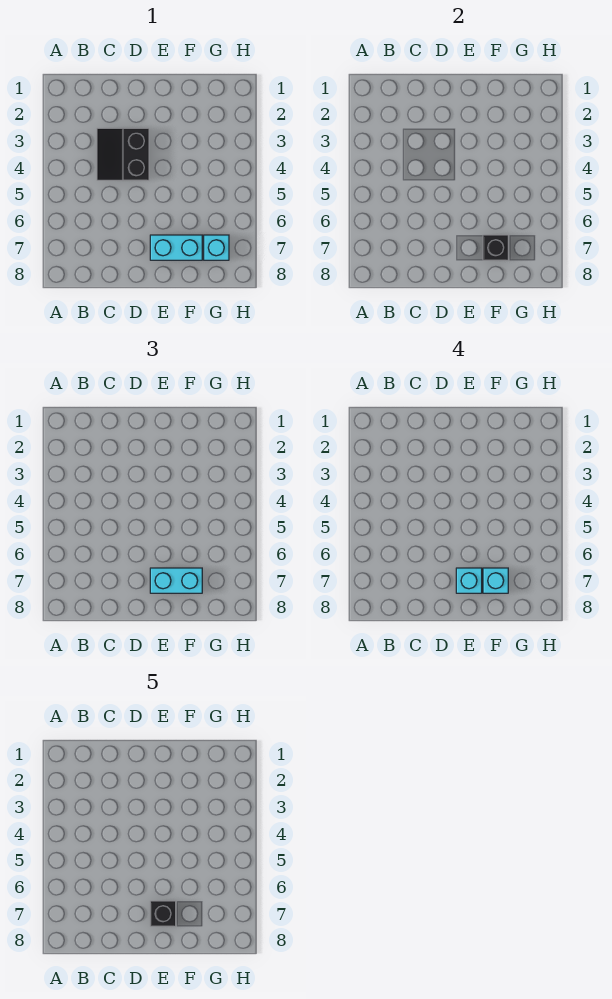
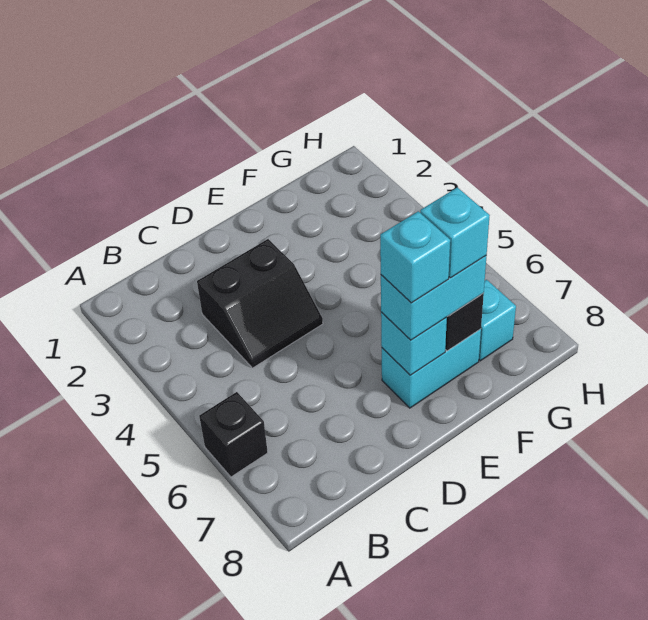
black slope C3:D4 level 1 top D -> black slope C3:D4 level 1 top 3
none -> cyan brick E7 level 2
black brick E7 level 5 -> black brick A6 level 1

